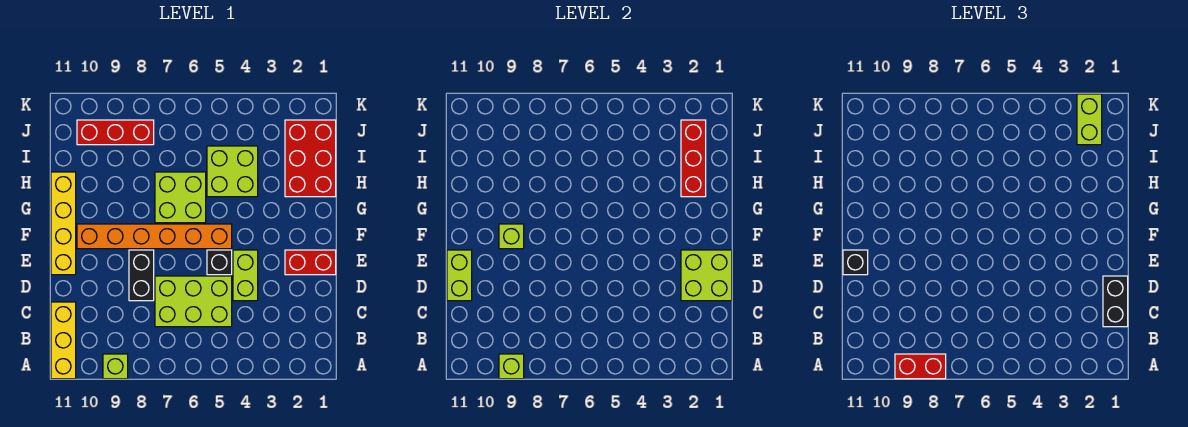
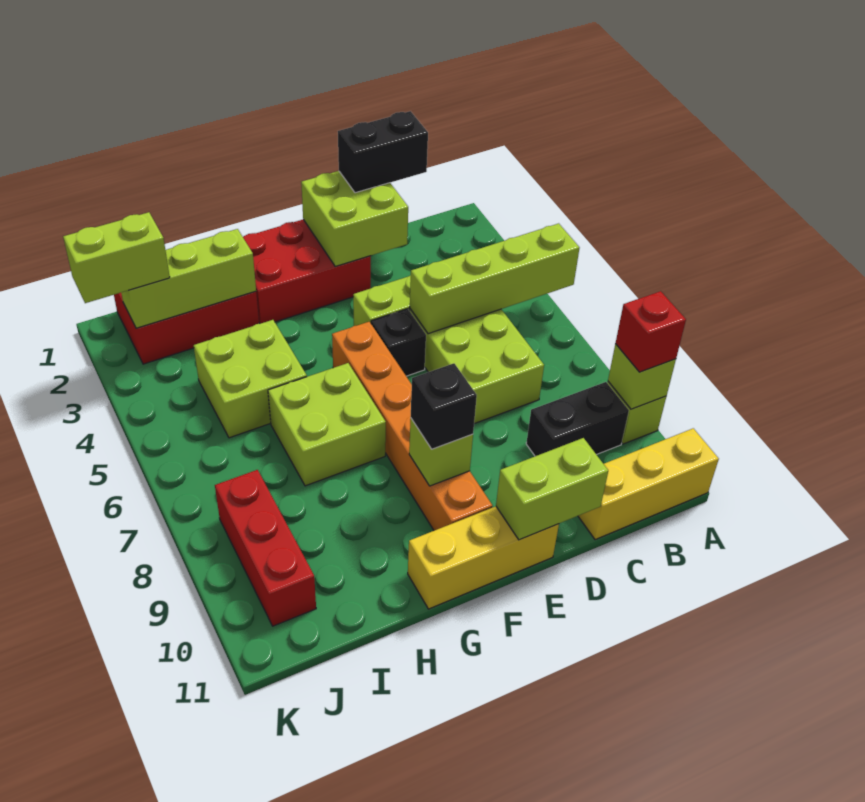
none -> lime brick A5:D5 level 2
red brick A8:A9 level 3 -> red brick A9 level 3
black brick D8:E8 level 1 -> black brick B9:C9 level 1
red brick E1:E2 level 1 -> red brick E1:G2 level 1
yellow brick E11:H11 level 1 -> yellow brick E11:G11 level 1
black brick E11 level 3 -> black brick F9 level 3
red brick H2:J2 level 2 -> lime brick H2:J2 level 2

